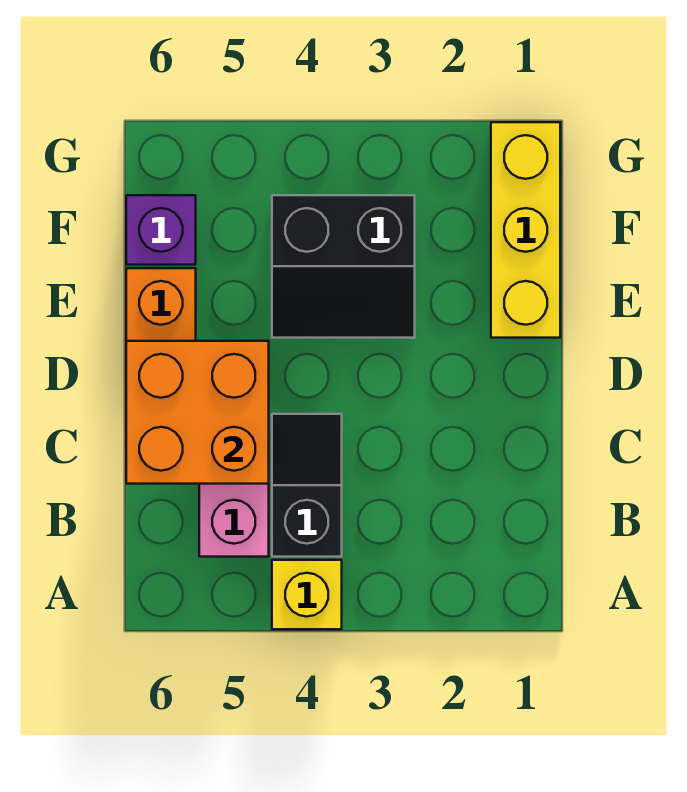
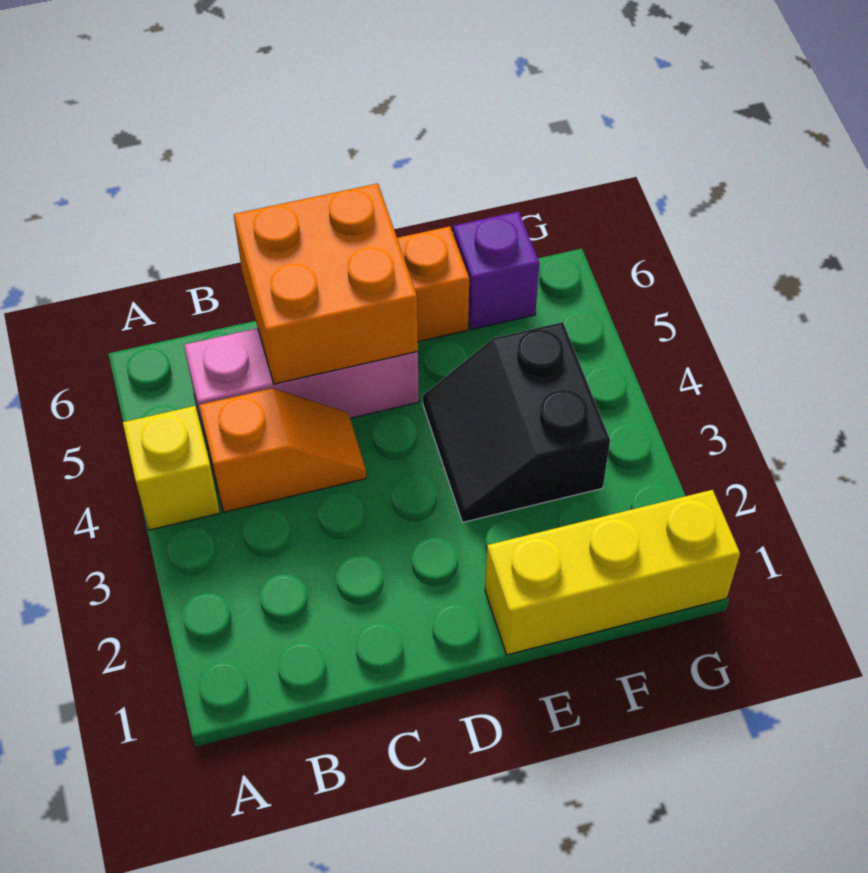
black slope B4:C4 level 1 top B -> orange slope B4:C4 level 1 top B

